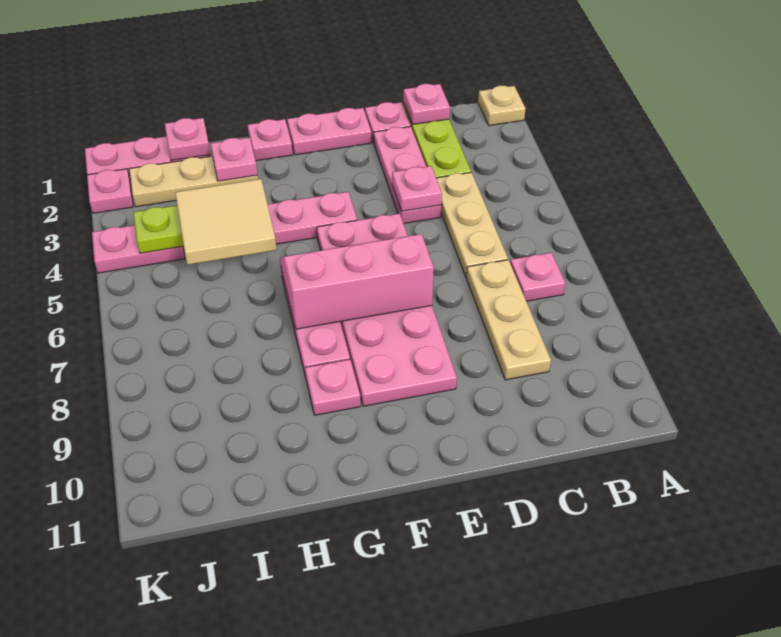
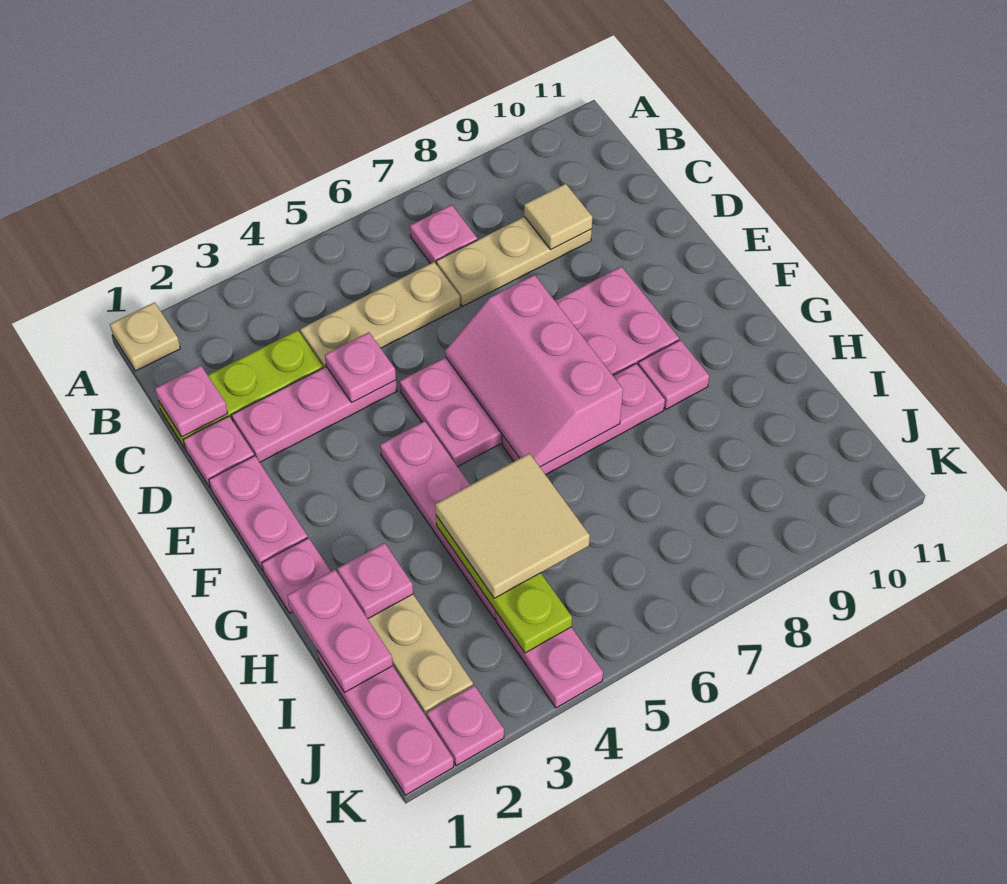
none -> tan tile C9 level 2
pink plate I1 level 2 -> pink plate H1:I1 level 2

